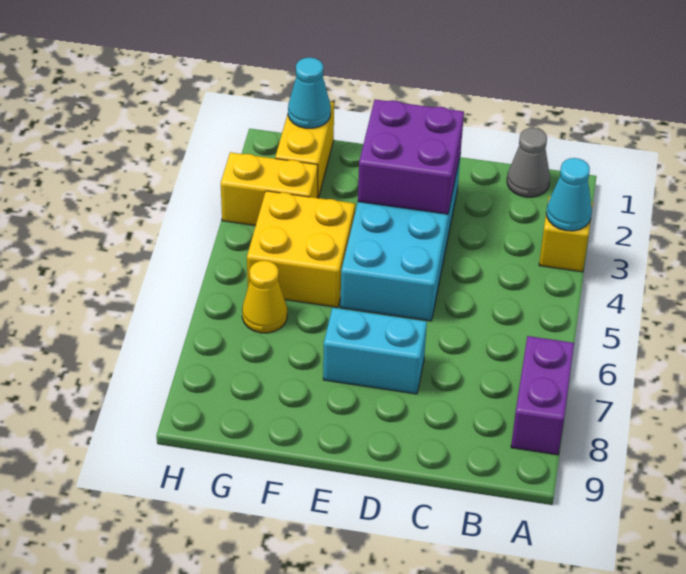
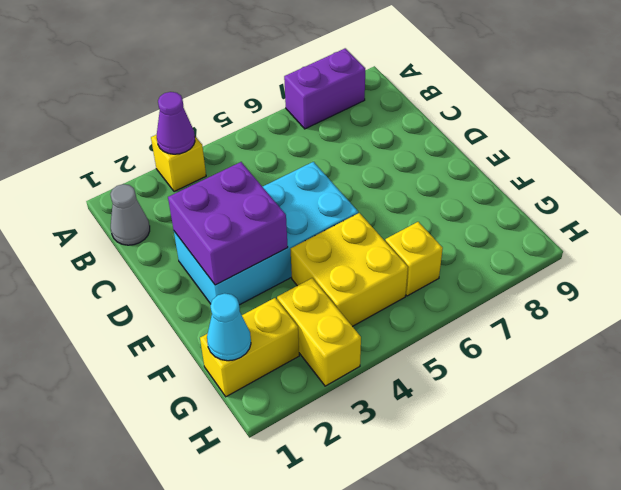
cyan cone A3 level 2 -> purple cone A3 level 2
cyan brick D7:E7 level 1 -> none
yellow cone G6 level 1 -> yellow brick G6 level 1

